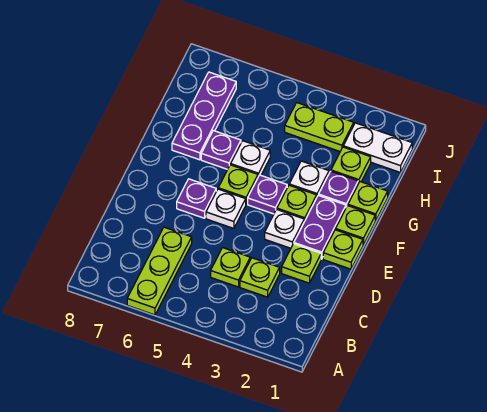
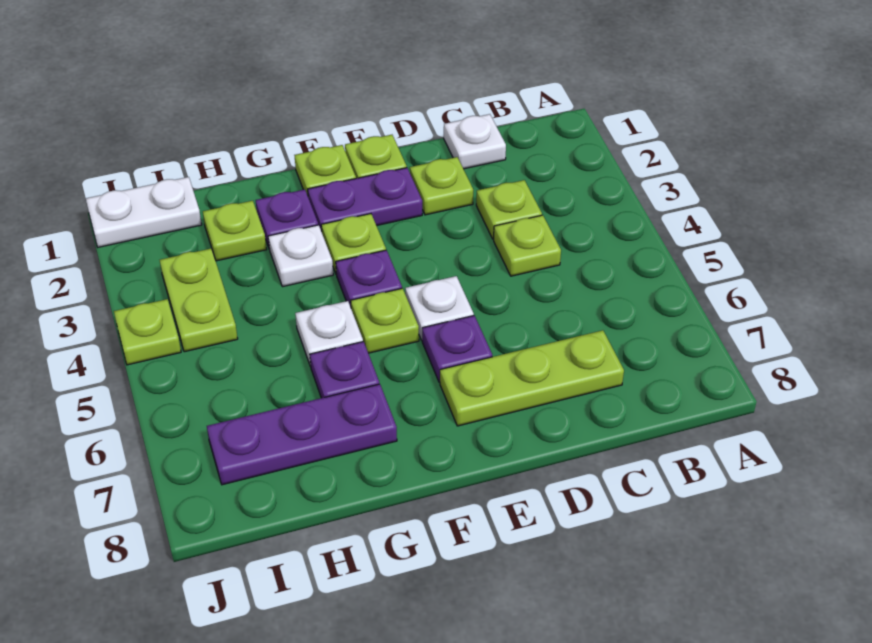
lime plate A6:C6 level 1 -> lime plate C7:E7 level 1
white plate E3 level 1 -> white plate C1 level 1
lime plate G1 level 1 -> lime plate J4 level 1
white plate I1:I2 level 1 -> white plate I1:J1 level 1

